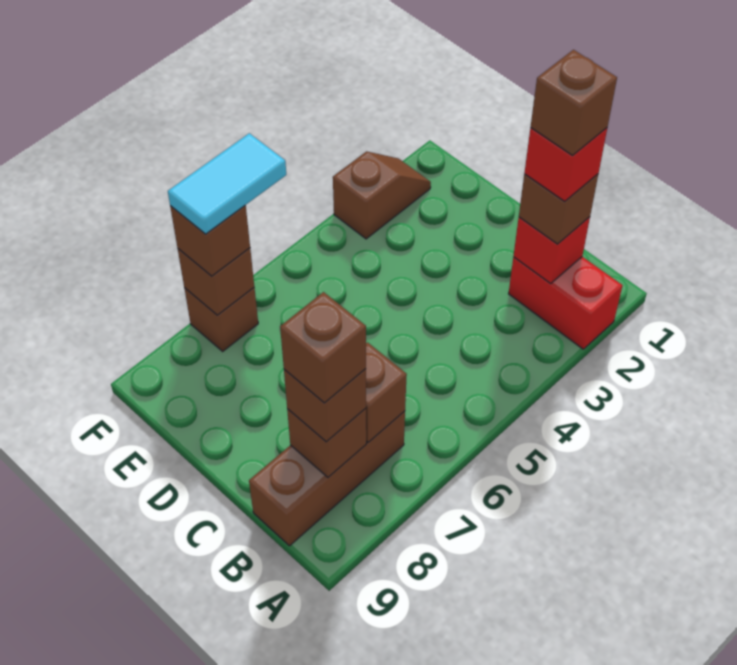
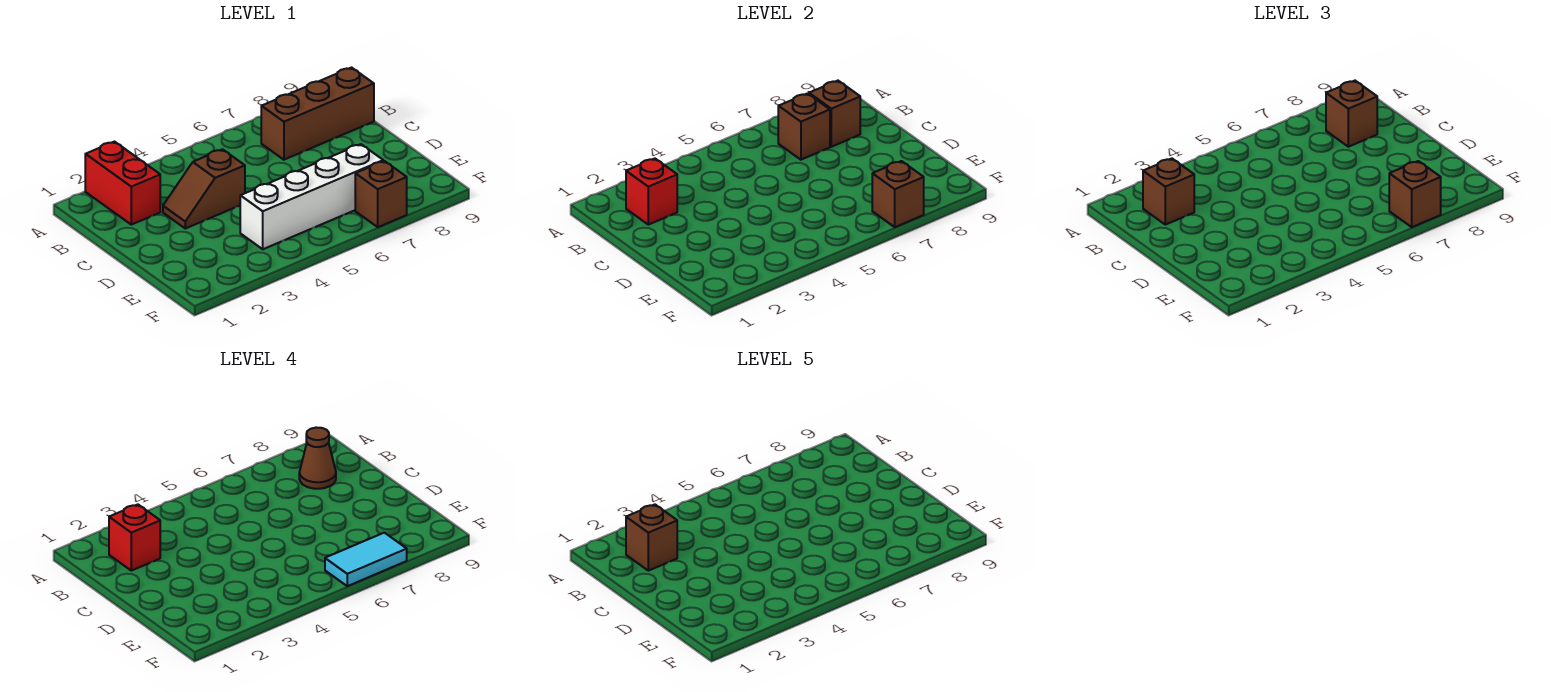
brown brick B8 level 4 -> brown cone B8 level 4
none -> white brick E4:E7 level 1
brown slope F2:F3 level 1 top 3 -> brown slope C3:C4 level 1 top 4

